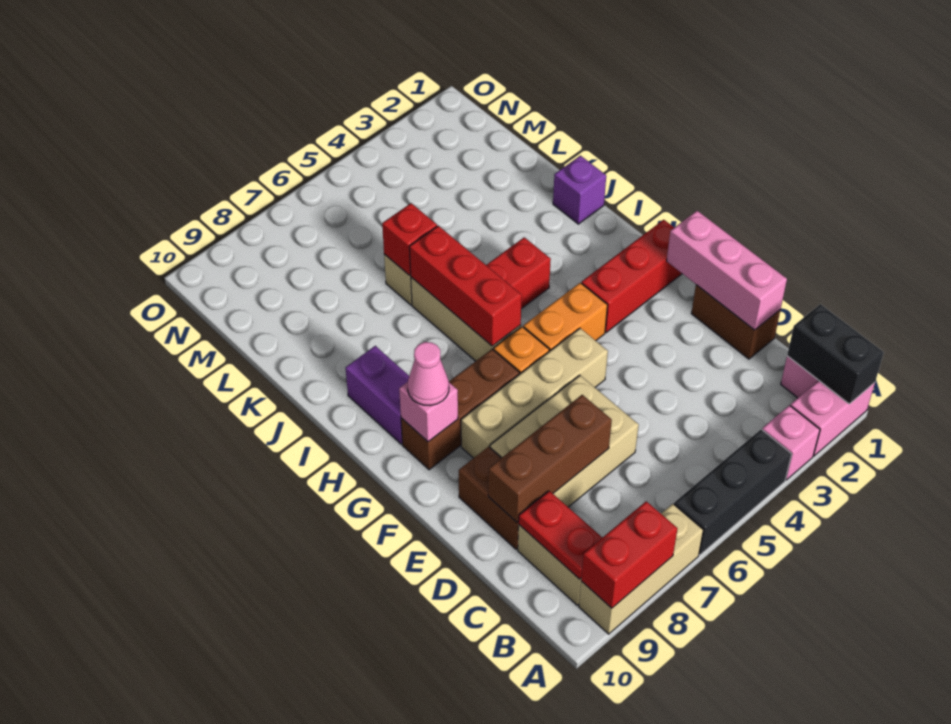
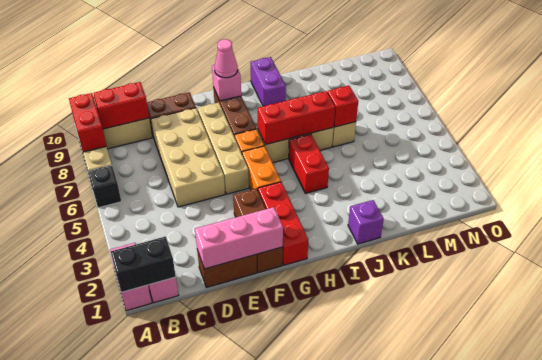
pink brick A3 level 1 -> none
black brick A4:A6 level 1 -> black brick A6 level 1
red plate B9:C9 level 2 -> red brick B9:C9 level 2
tan brick D6:E8 level 1 -> tan brick D5:E8 level 1
brown brick D7:D9 level 2 -> brown brick F1:F3 level 1
purple brick H9:I9 level 1 -> purple brick I9:I10 level 1

